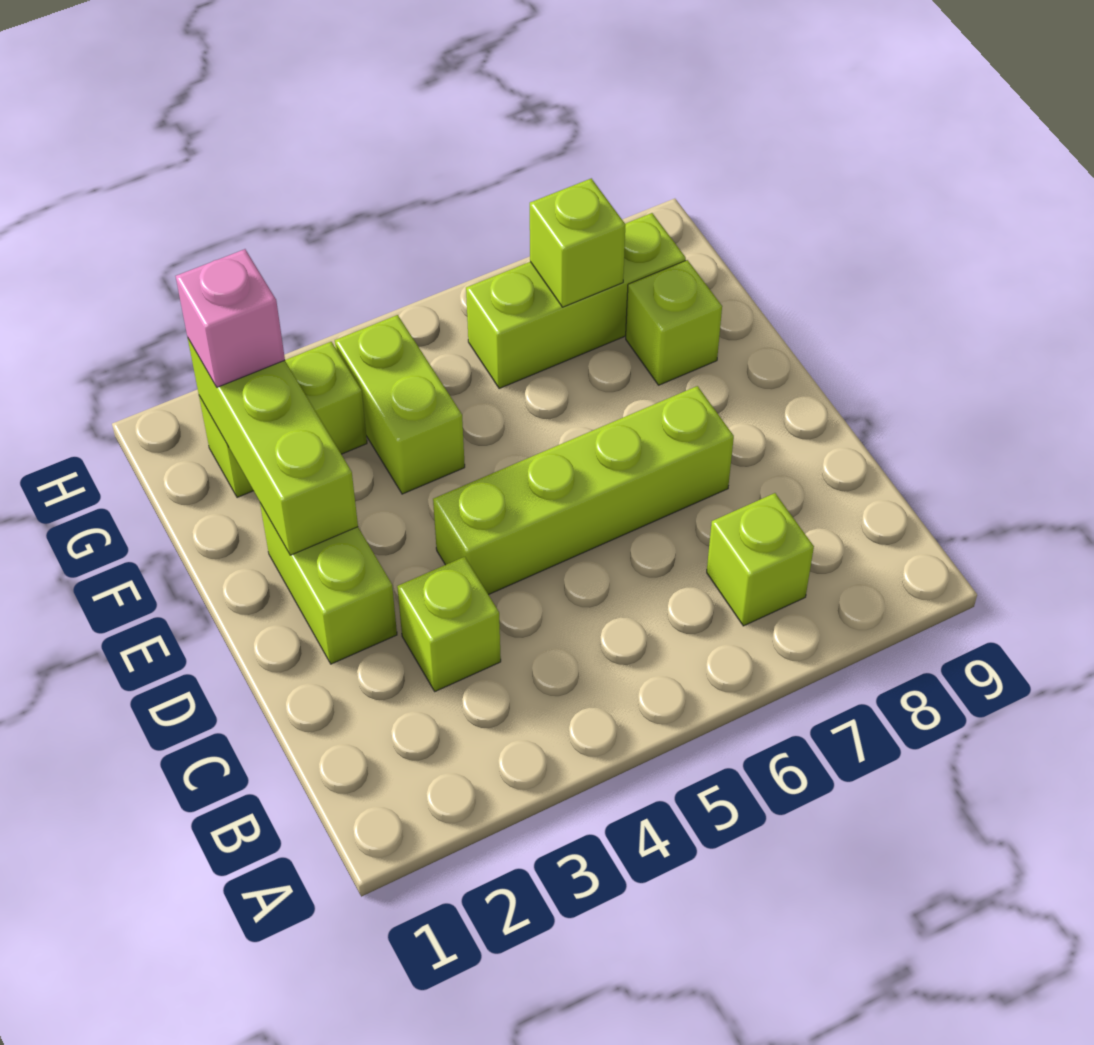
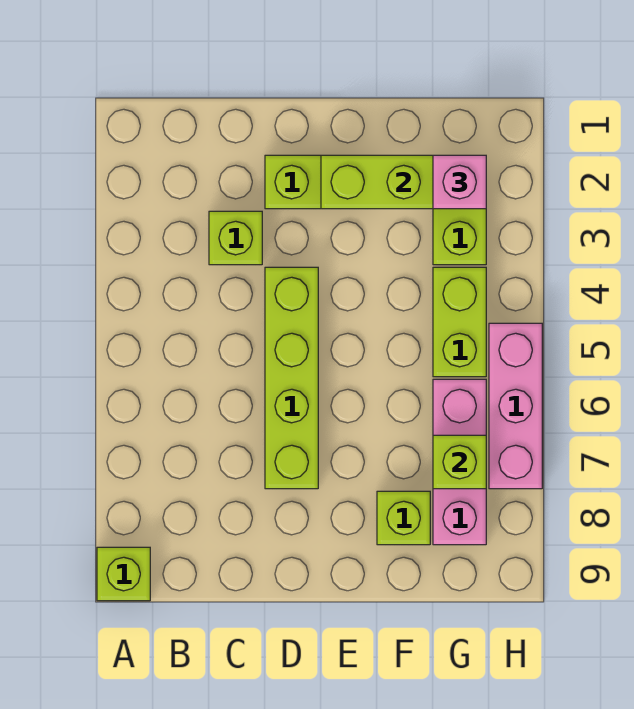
lime brick B7 level 1 -> lime brick A9 level 1
lime brick F4:G4 level 1 -> lime brick G4:G5 level 1
lime brick G6:G8 level 1 -> pink brick G6:G8 level 1
none -> pink brick H5:H7 level 1

